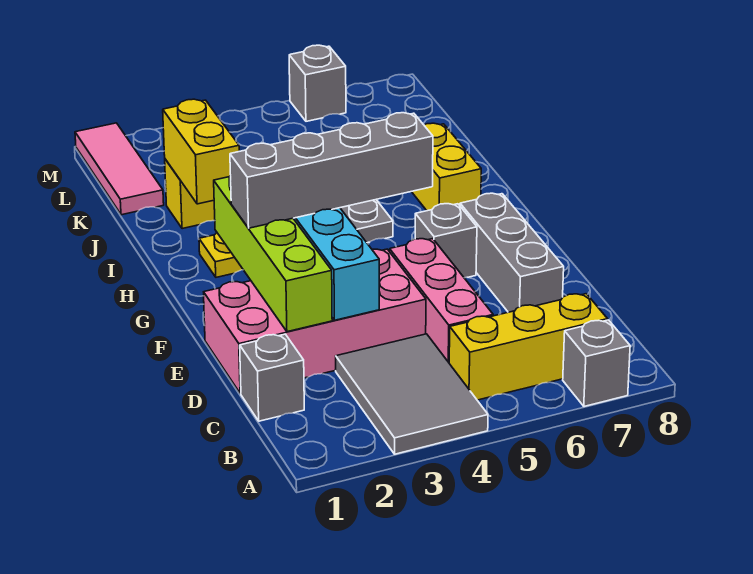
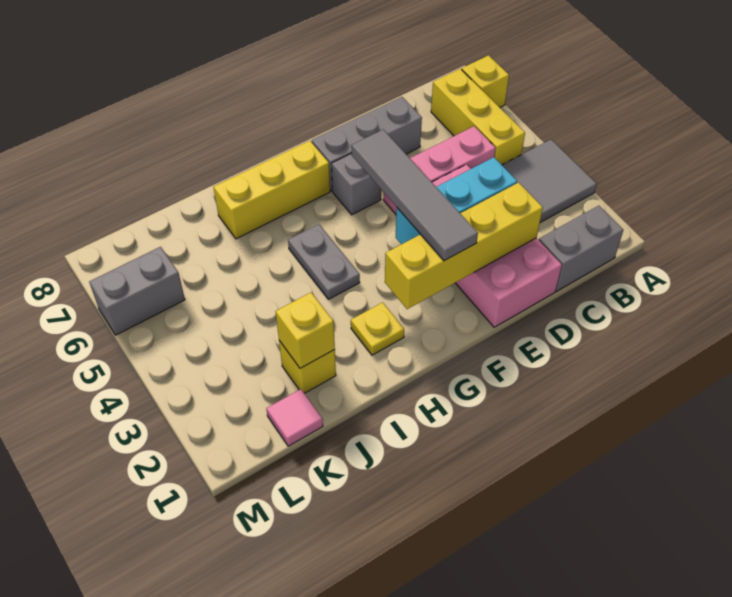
grey brick A7 level 1 -> yellow brick A7 level 1
grey brick C1 level 1 -> grey brick B1:C1 level 1
lime brick D2:G2 level 2 -> yellow brick D2:G2 level 2
grey brick F2:F5 level 3 -> grey tile F2:F5 level 3
yellow brick H7:I7 level 1 -> yellow brick G7:I7 level 1
yellow brick I2:J2 level 2 -> yellow brick J2 level 2
pink tile K1:M1 level 1 -> pink tile K1 level 1
grey brick M6 level 1 -> grey brick L6:M6 level 1

